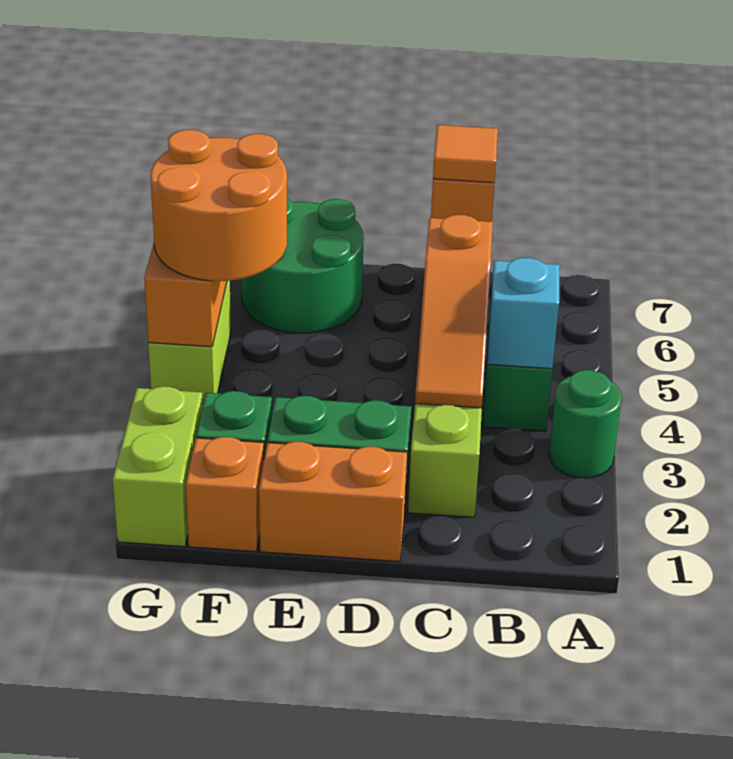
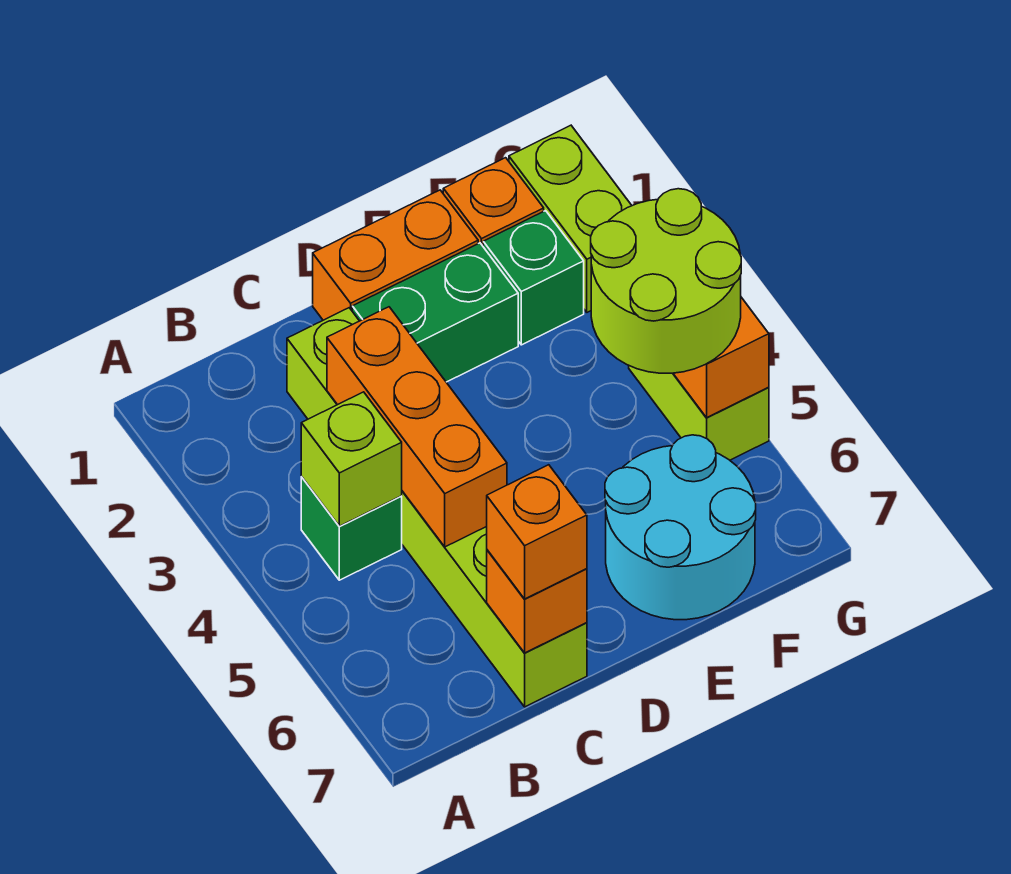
green round brick A3 level 1 -> none
cyan brick B4 level 2 -> lime brick B4 level 2
orange slope C3:C5 level 2 top 5 -> orange brick C3:C5 level 2
orange tile C7 level 3 -> orange brick C7 level 3
green round brick E6:F7 level 1 -> cyan round brick E6:F7 level 1
orange round brick F4:G5 level 3 -> lime round brick F4:G5 level 3

